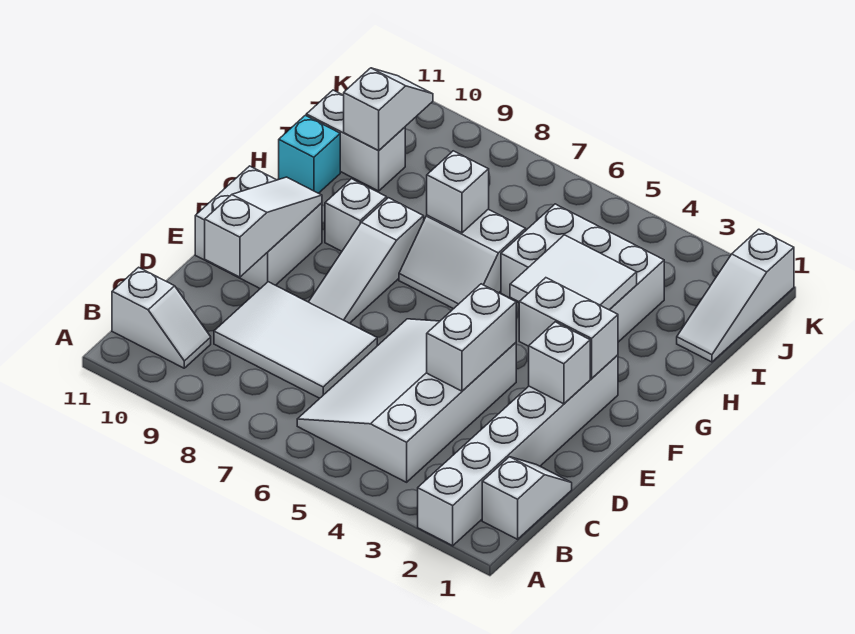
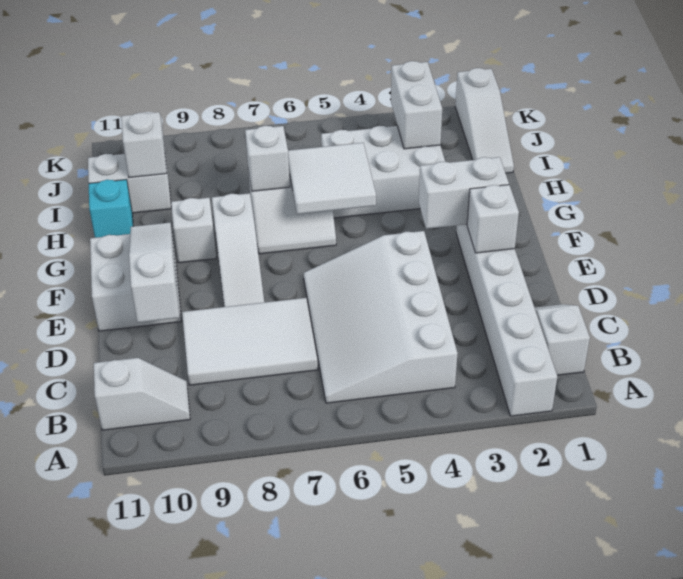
white brick D4:E4 level 2 -> white brick I3:J3 level 2
white tile G3:H4 level 2 -> white tile G5:H6 level 2

